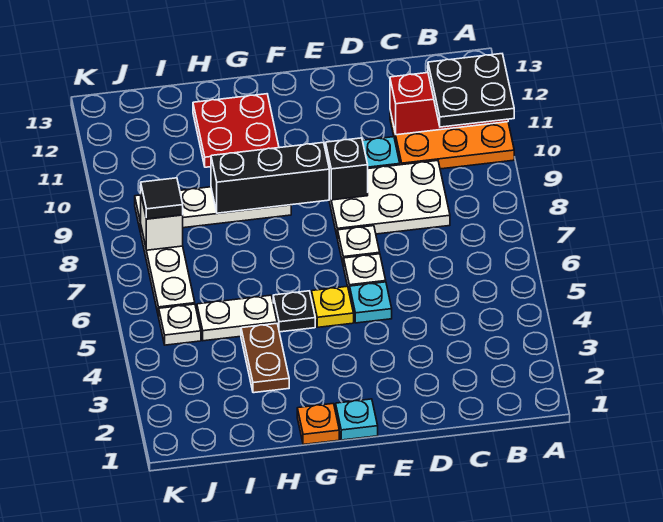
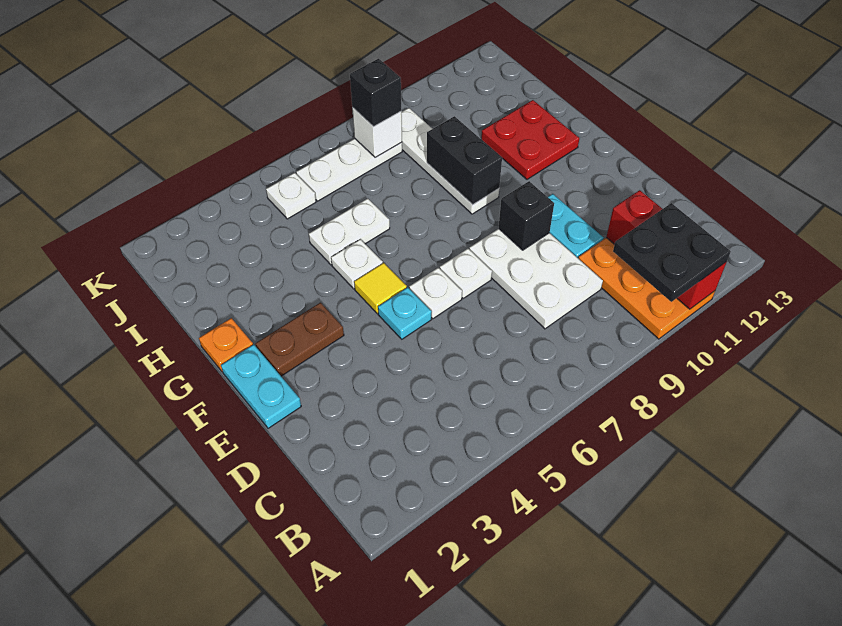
cyan plate F1 level 1 -> cyan plate E1:F1 level 1
yellow plate F5 level 1 -> yellow tile F5 level 1
black brick F9:H9 level 2 -> black brick G9:H9 level 2
black plate G5 level 1 -> white plate G5 level 1
brown plate H3:H4 level 1 -> brown plate F2:F3 level 1
white plate H5:I5 level 1 -> white plate H5:H6 level 1
black tile J8 level 3 -> black brick J8 level 3

